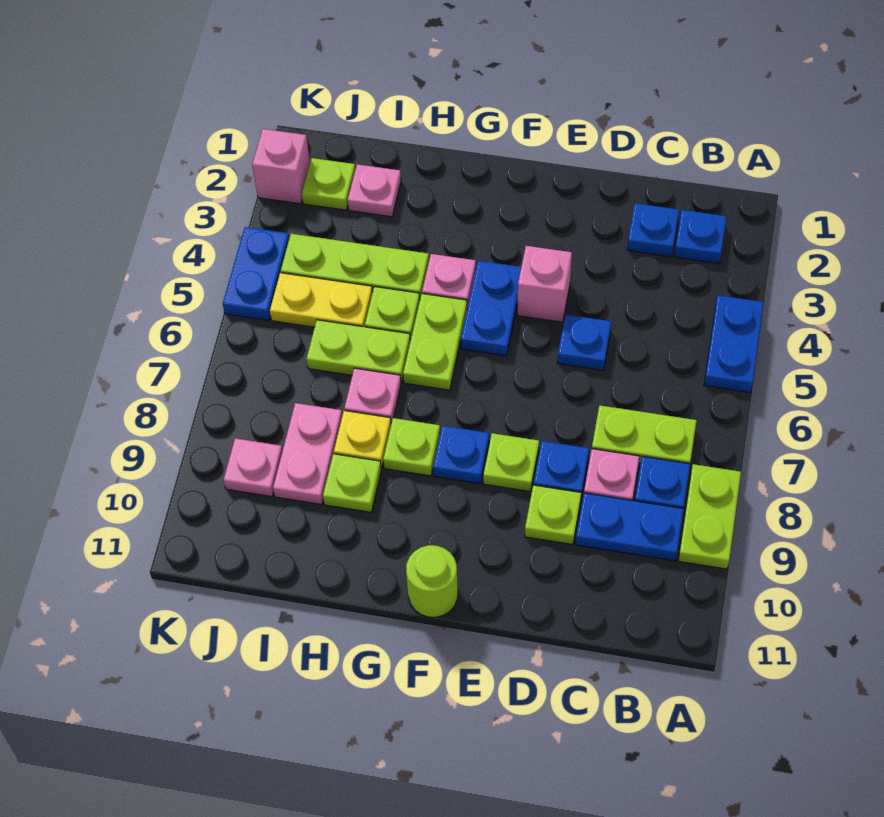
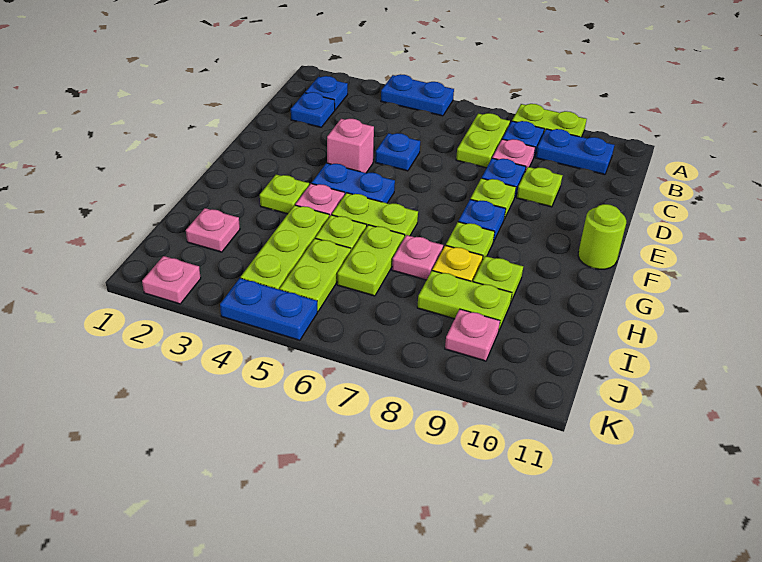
blue plate B9:C9 level 1 -> blue plate B9:B10 level 1
yellow plate I5:J5 level 1 -> lime plate I5:J5 level 1
pink plate I8:I9 level 1 -> lime plate I8:I9 level 1
lime plate J2 level 1 -> lime plate G3 level 1
pink brick K2 level 1 -> pink plate K2 level 1

